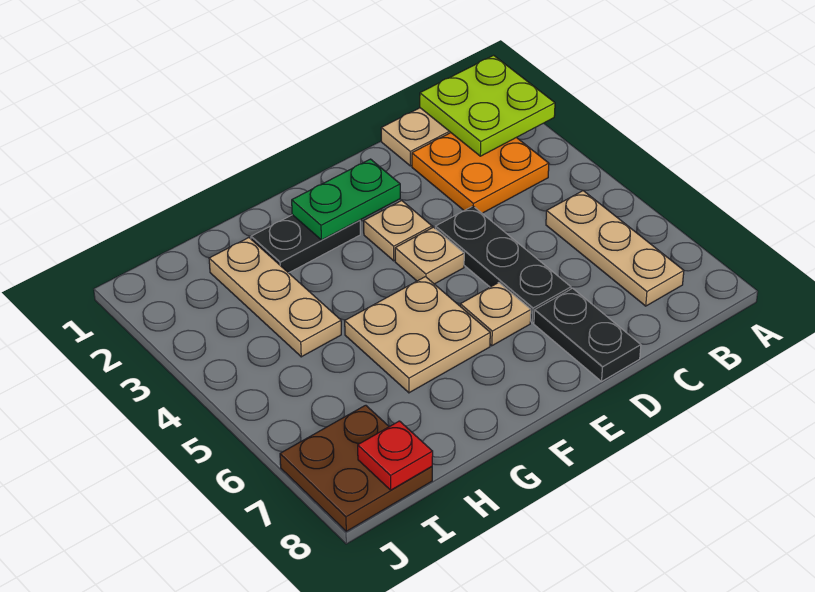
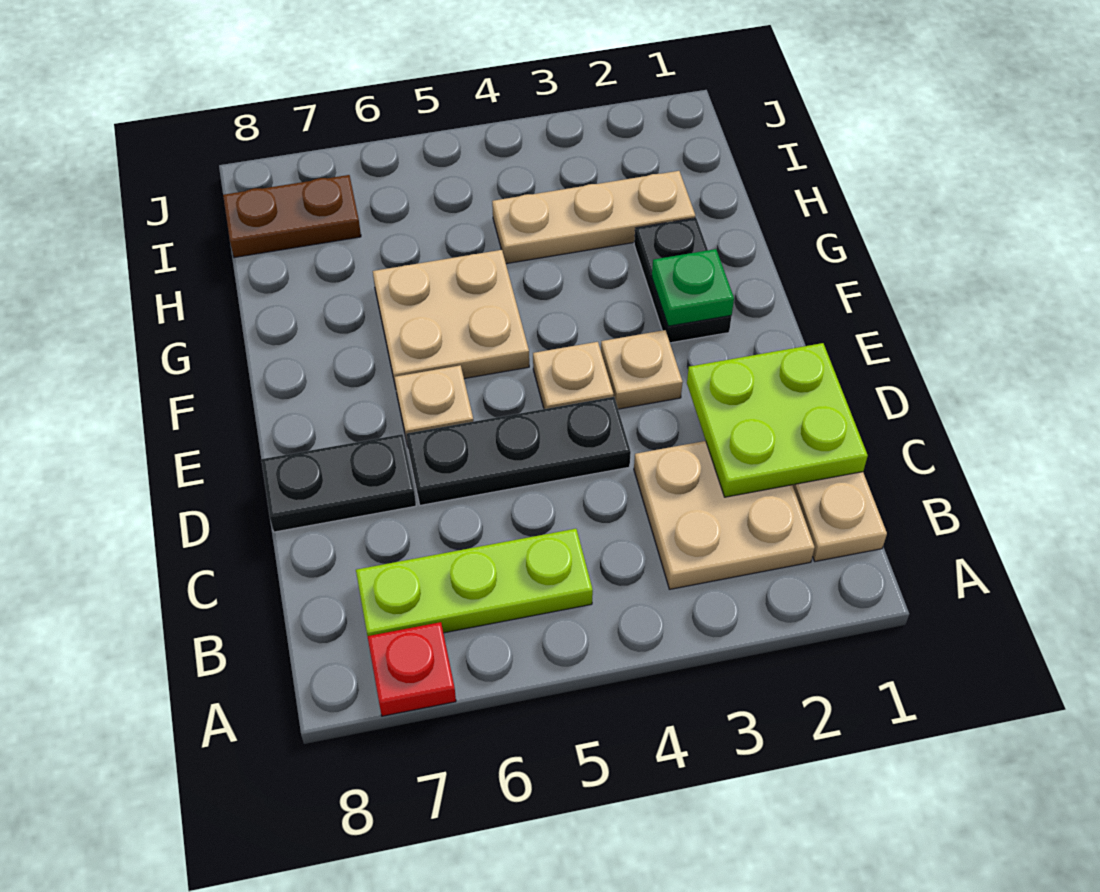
lime plate A1:B2 level 2 -> lime plate C1:D2 level 2
orange plate B2:C3 level 1 -> tan plate B2:C3 level 1
tan plate B5:B7 level 1 -> lime plate B5:B7 level 1
green plate E2:F2 level 2 -> green plate F2 level 2
brown plate I7:J8 level 1 -> brown plate I7:I8 level 1
red plate I8 level 2 -> red plate A7 level 1

